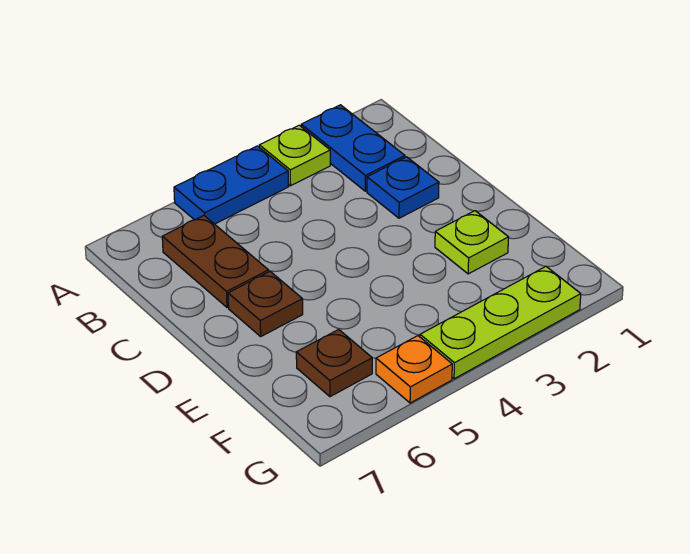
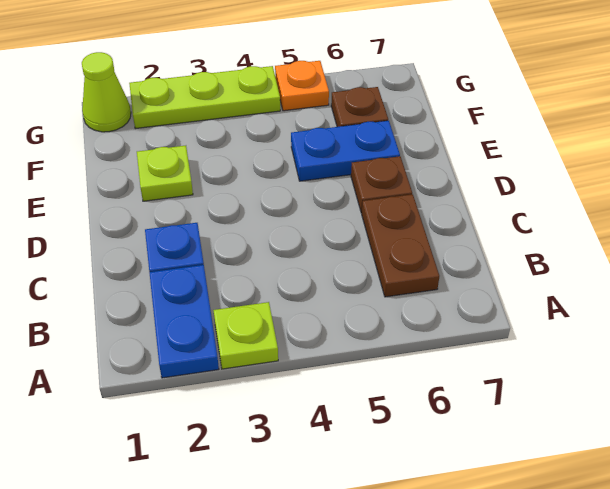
blue plate A4:A5 level 1 -> blue plate E5:E6 level 1
none -> lime cone G1 level 1

